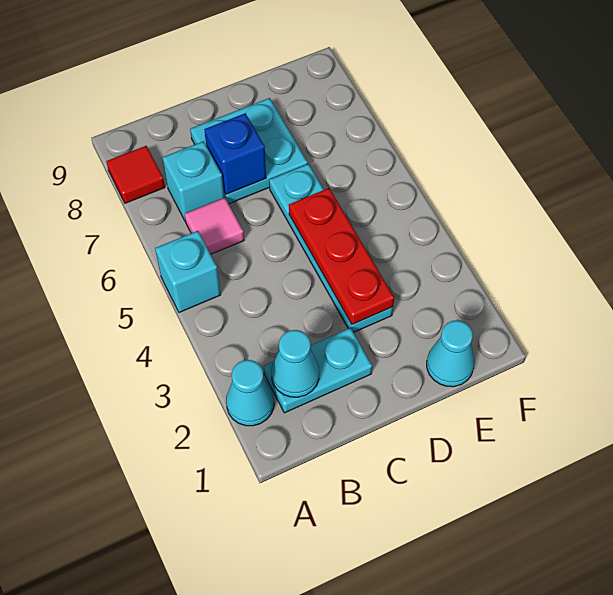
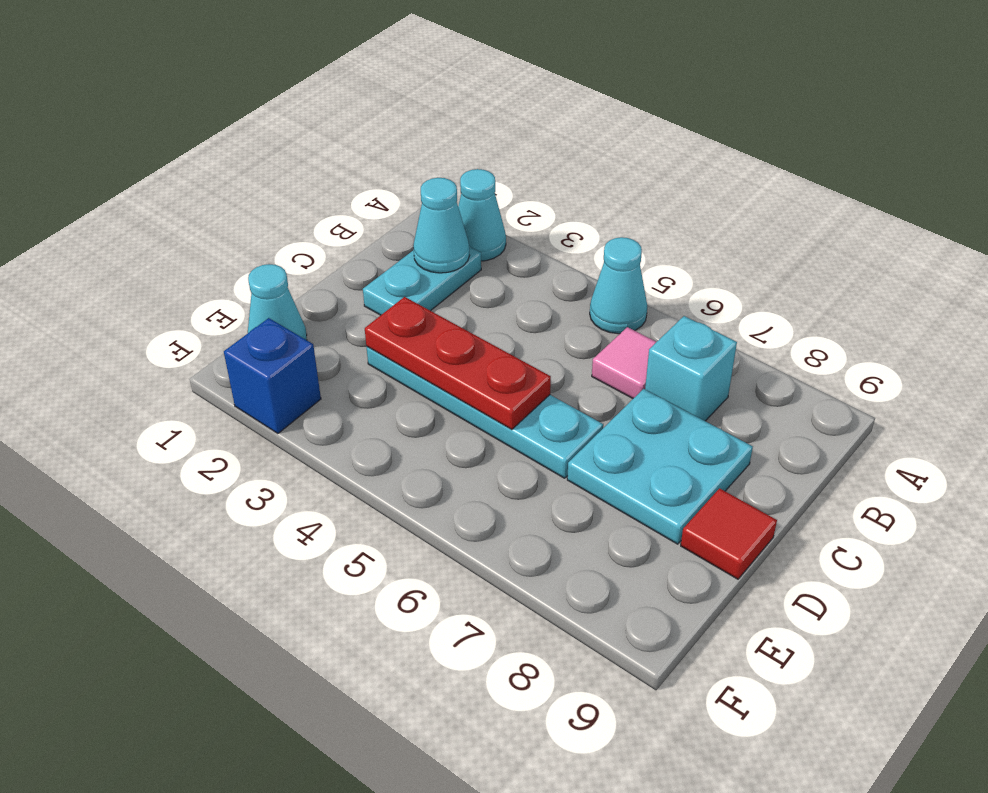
cyan brick A5 level 1 -> cyan cone A5 level 1
red tile A8 level 1 -> red tile D9 level 1
blue brick C7 level 2 -> blue brick F2 level 1

